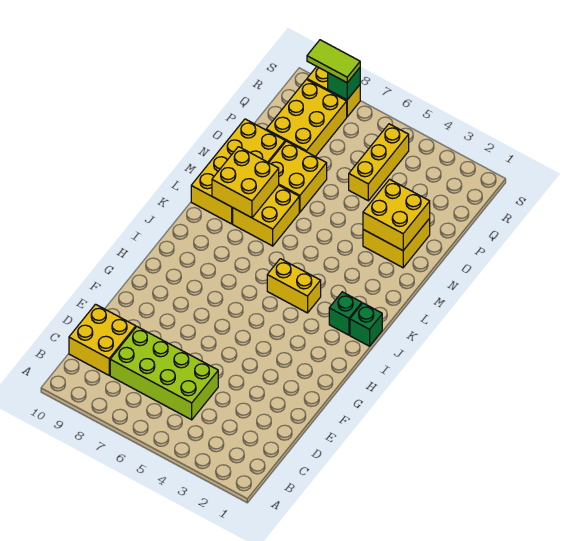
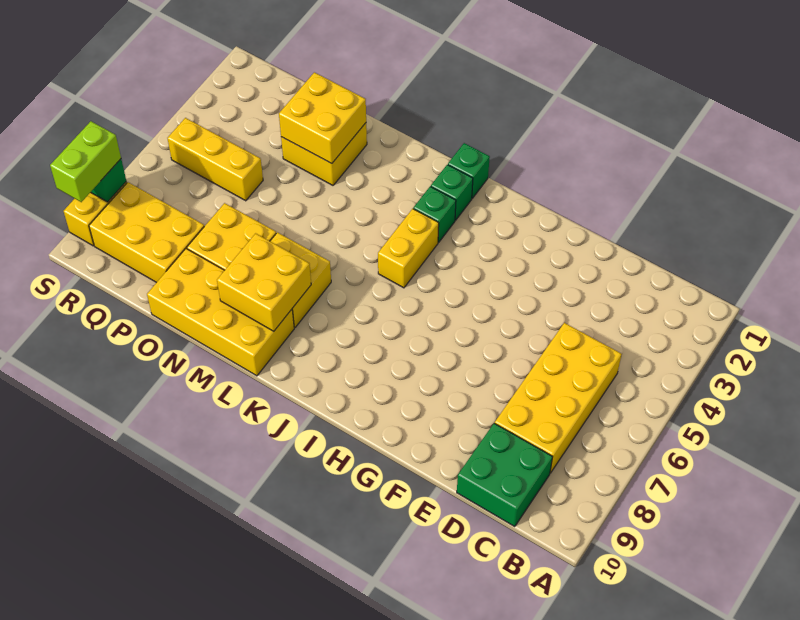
lime brick C5:D8 level 1 -> yellow brick C5:D8 level 1
yellow brick C9:D10 level 1 -> green brick C9:D10 level 1
none -> green brick J3 level 1
lime tile S8:S9 level 3 -> lime brick S8:S9 level 3

